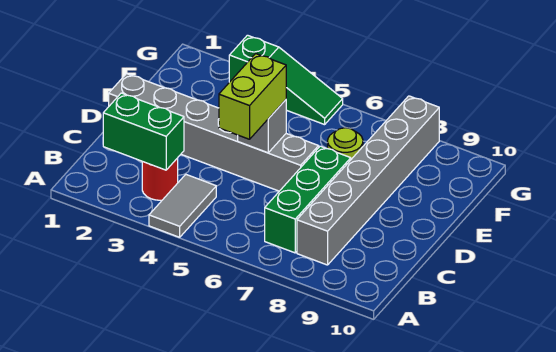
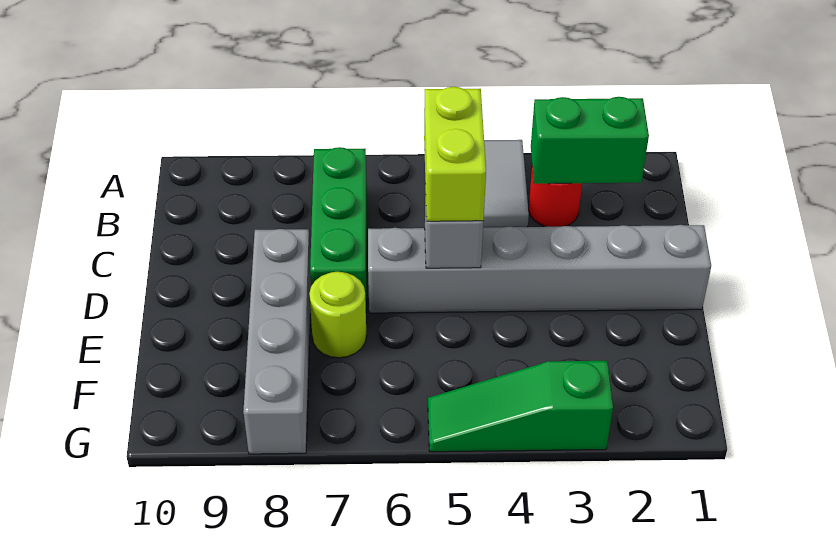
grey brick B8:G8 level 1 -> grey brick D8:G8 level 1

